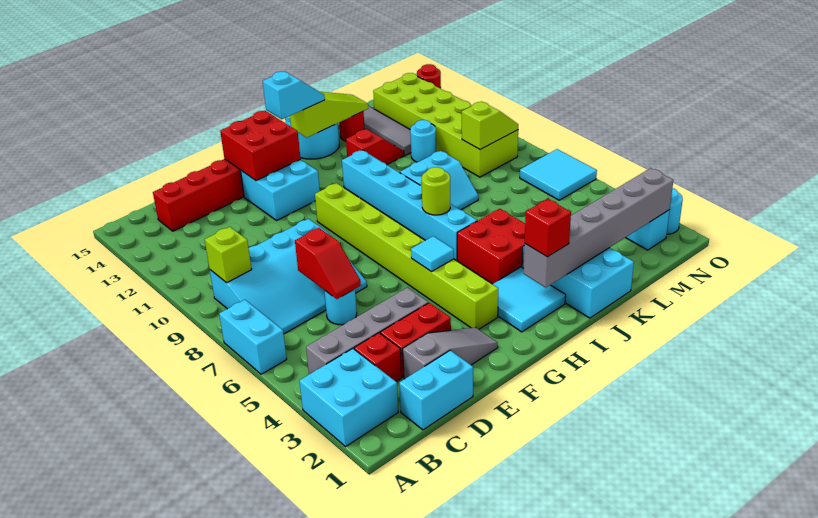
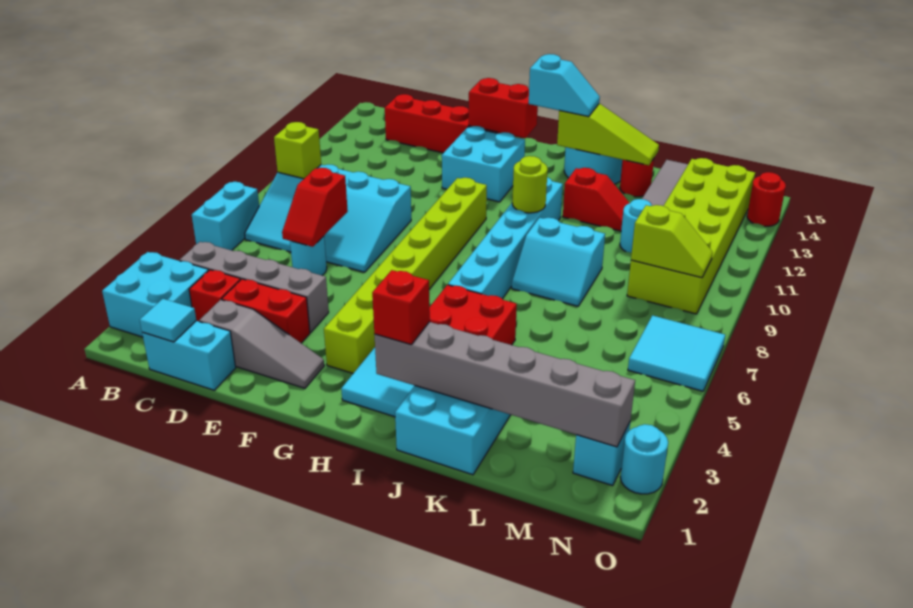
red brick F13:G14 level 2 -> red brick F14:G14 level 2
cyan tile G5 level 2 -> cyan tile C1 level 2
lime round brick I7 level 2 -> lime round brick I10 level 2

